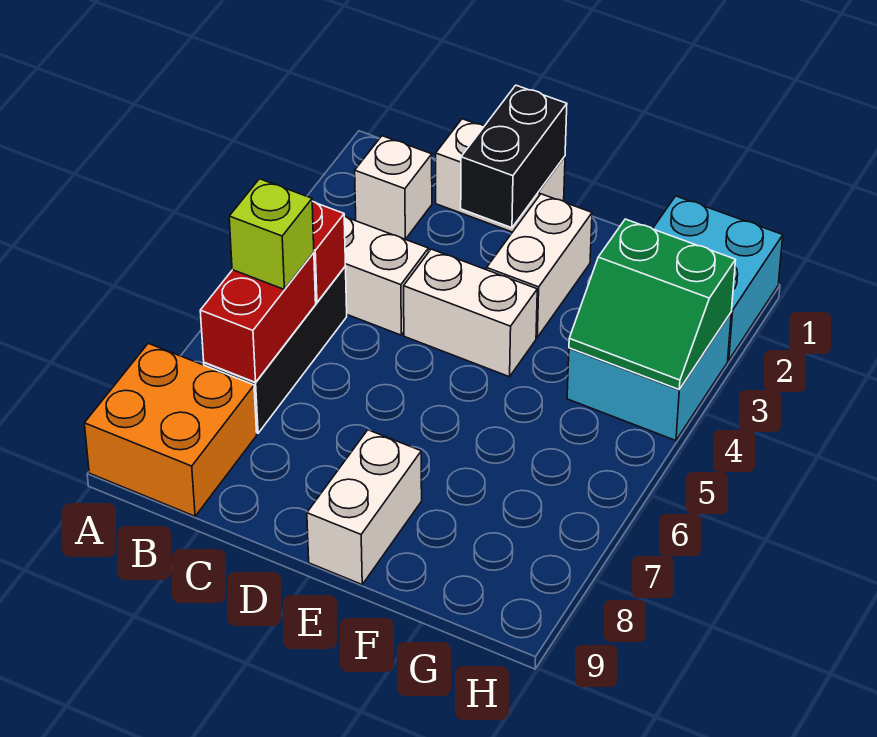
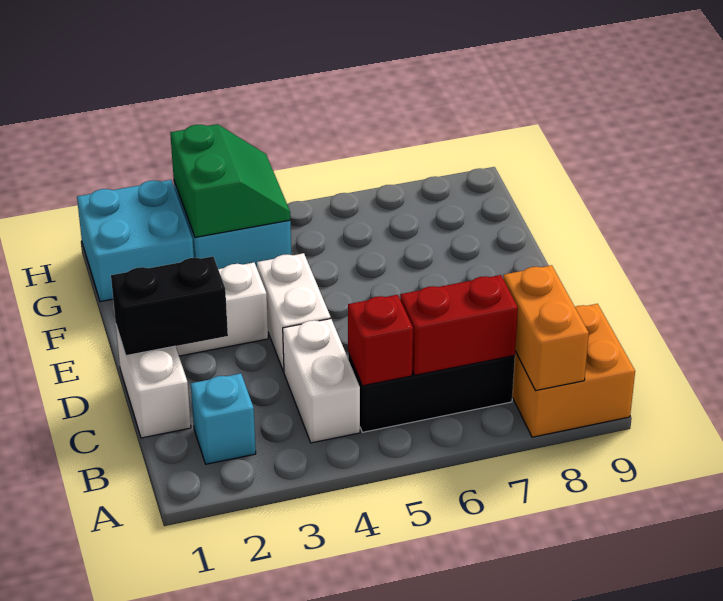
none -> orange brick A8:B8 level 2
white brick B2 level 1 -> cyan brick B2 level 1
lime brick B6 level 3 -> none
white brick E8:E9 level 1 -> none

